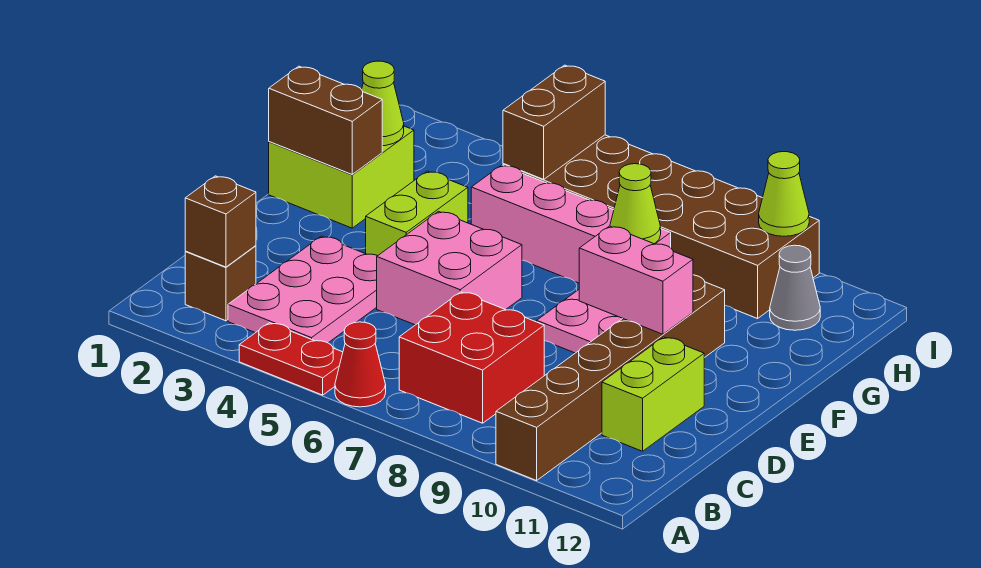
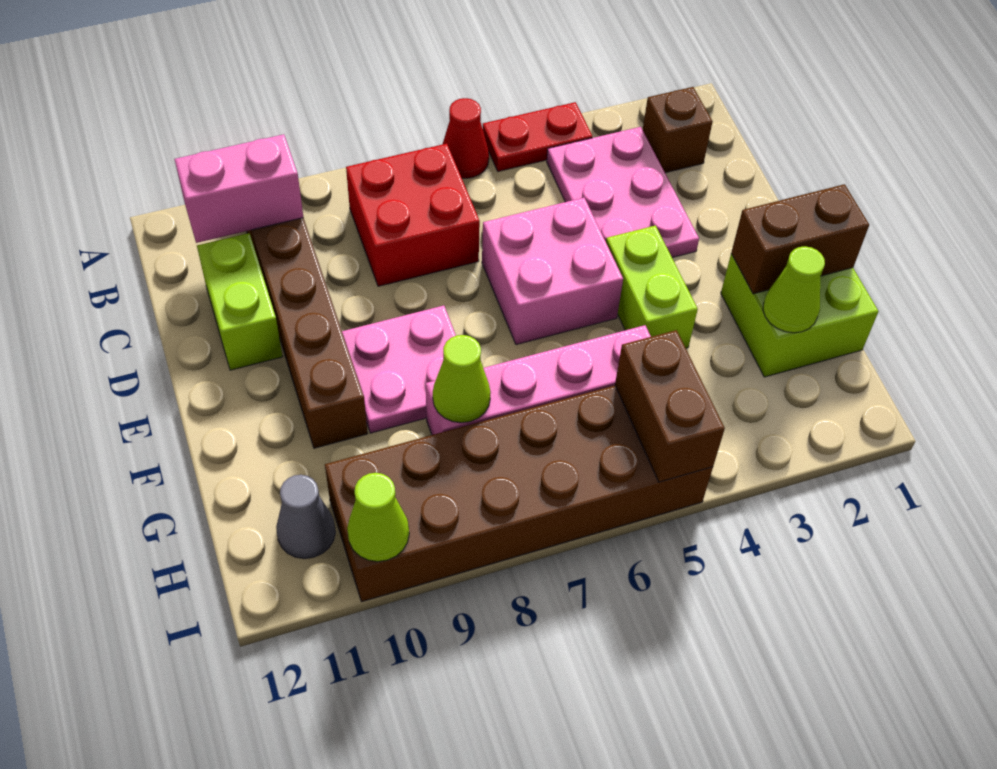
brown brick B2 level 2 -> none
pink brick E9:E10 level 2 -> pink brick B10:B11 level 2

